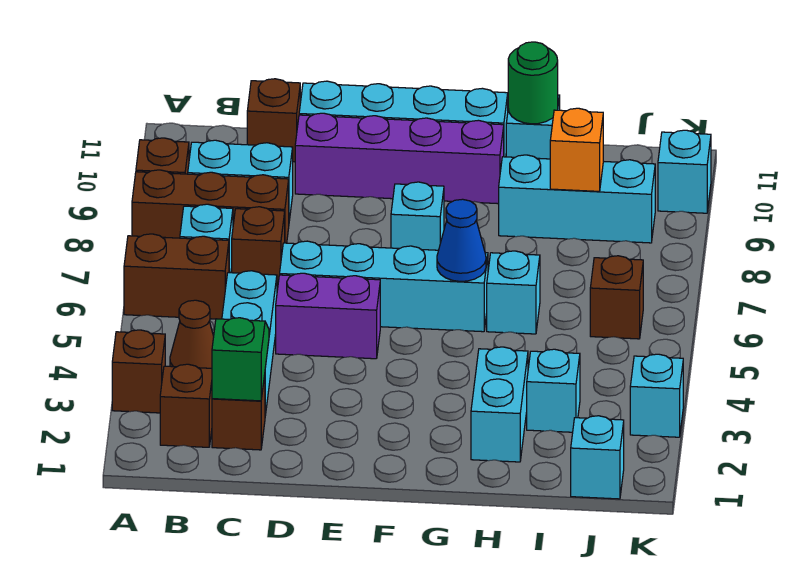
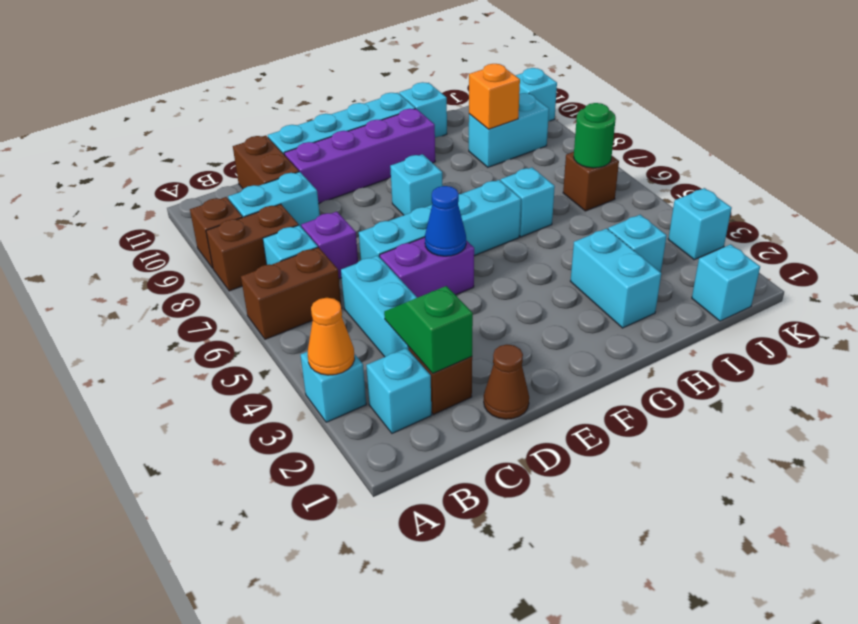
brown brick A3 level 1 -> cyan brick A3 level 1
none -> orange cone A3 level 2
brown brick A8:C8 level 1 -> brown brick A8:B8 level 1
brown brick B2 level 1 -> cyan brick B2 level 1
brown cone B4 level 1 -> brown cone D1 level 1
brown brick C7 level 1 -> purple brick C7 level 1
brown brick C11 level 1 -> brown brick C10:C11 level 1
blue cone G6 level 2 -> blue cone E5 level 2
cyan brick H9:J9 level 1 -> cyan brick I9:J9 level 1
green round brick H11 level 2 -> green round brick J6 level 2

